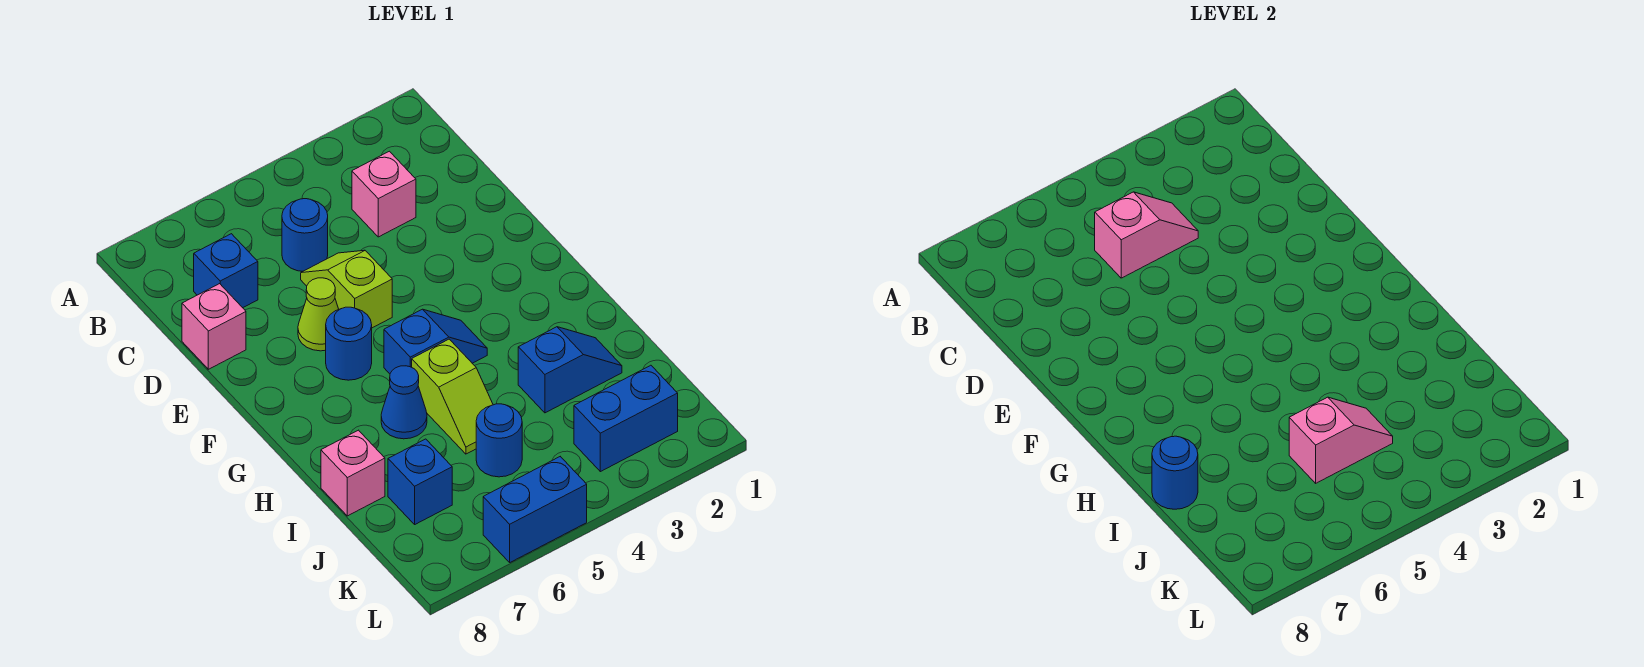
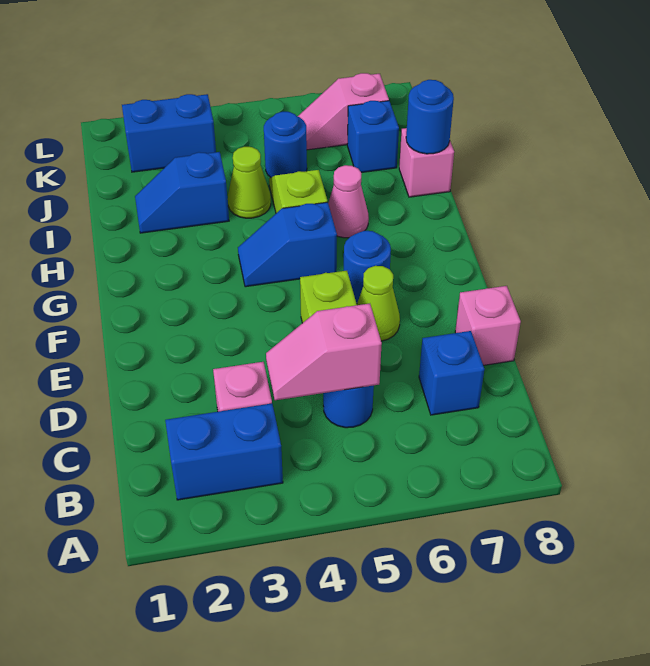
blue cone H6 level 1 -> pink cone H6 level 1
none -> lime cone I4 level 1
pink slope J4:J5 level 2 top 5 -> pink slope K6:K7 level 1 top 7
blue brick L5:L6 level 1 -> blue brick B2:B3 level 1

